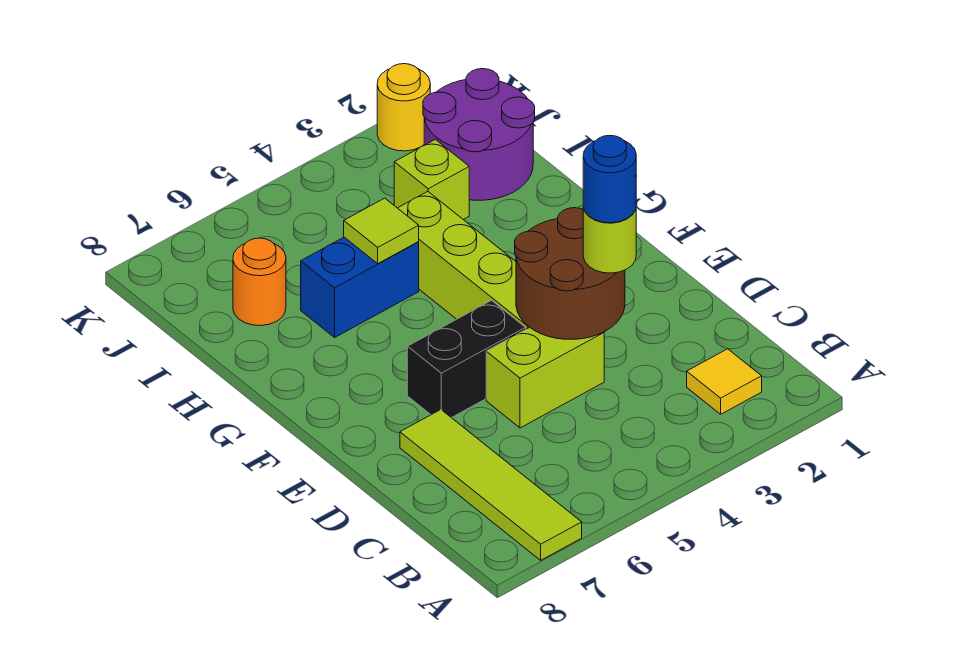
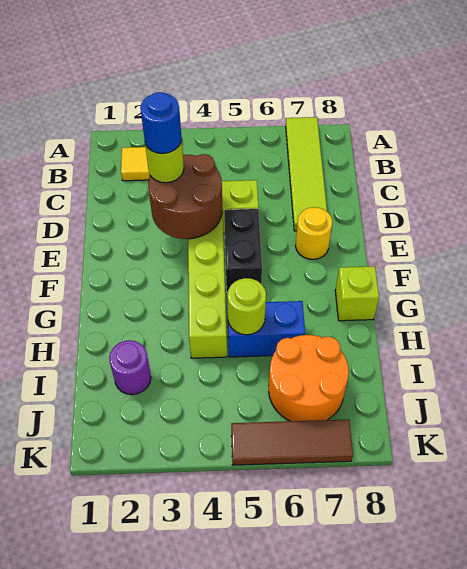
black brick E5:E6 level 1 -> black brick E5:F5 level 1
lime tile H5 level 2 -> lime round brick H5 level 2
purple round brick I1:J2 level 1 -> purple round brick I2 level 1
lime brick I3 level 1 -> lime brick G8 level 1
orange round brick I7 level 1 -> orange round brick I6:J7 level 1
yellow round brick K2 level 1 -> yellow round brick E7 level 1
none -> brown tile K5:K7 level 1

